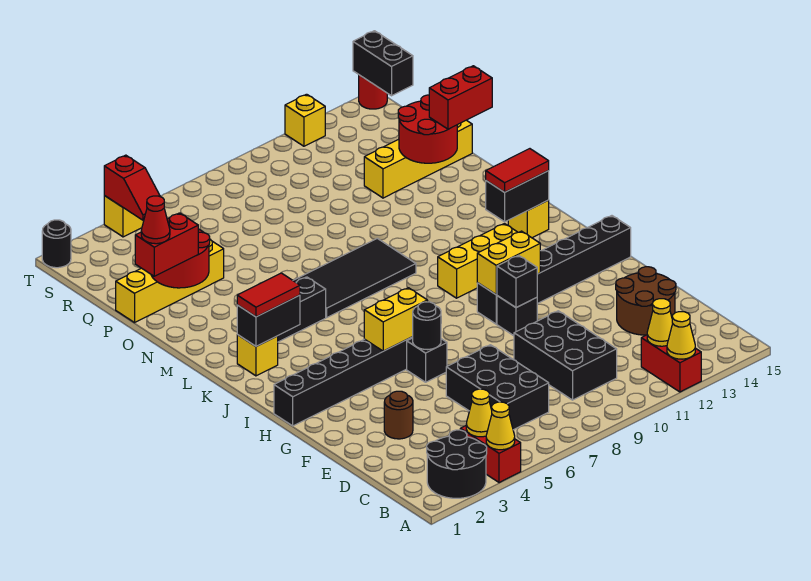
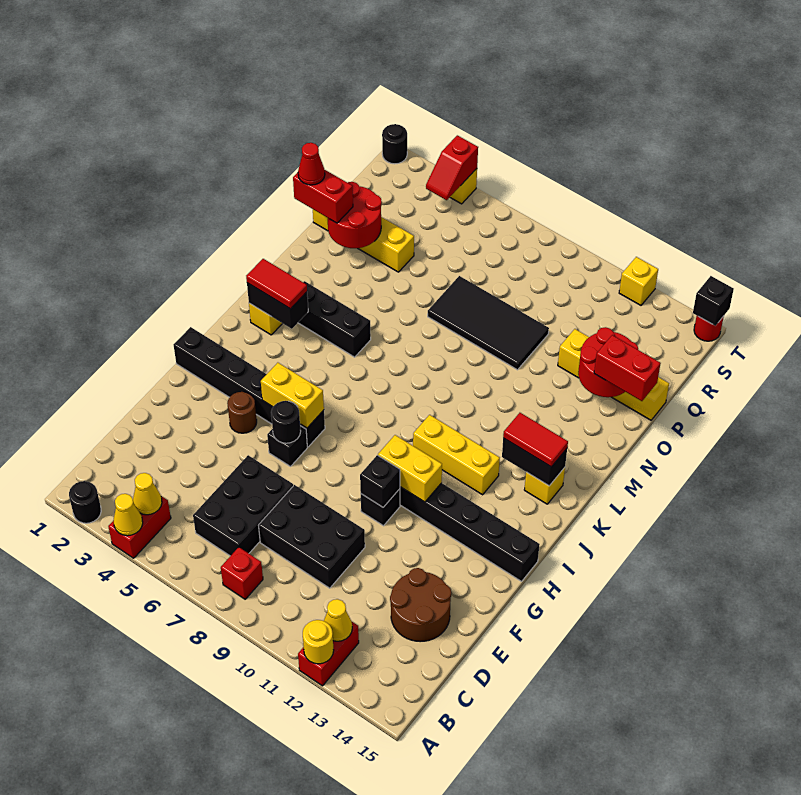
black round brick A2:B3 level 1 -> black round brick A2 level 1
yellow cone A12 level 2 -> yellow round brick A12 level 2
none -> red brick B8 level 1
black brick C9:E10 level 1 -> black brick D8:E10 level 1
brown round brick E3 level 1 -> brown round brick G4 level 1
black tile L6:M9 level 1 -> black tile O7:P10 level 1
black brick S15:T15 level 2 -> black brick T15 level 2

